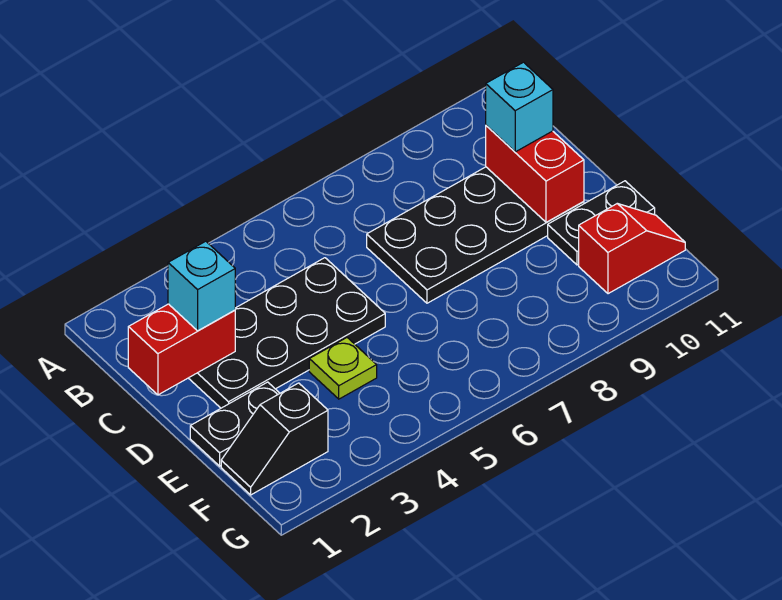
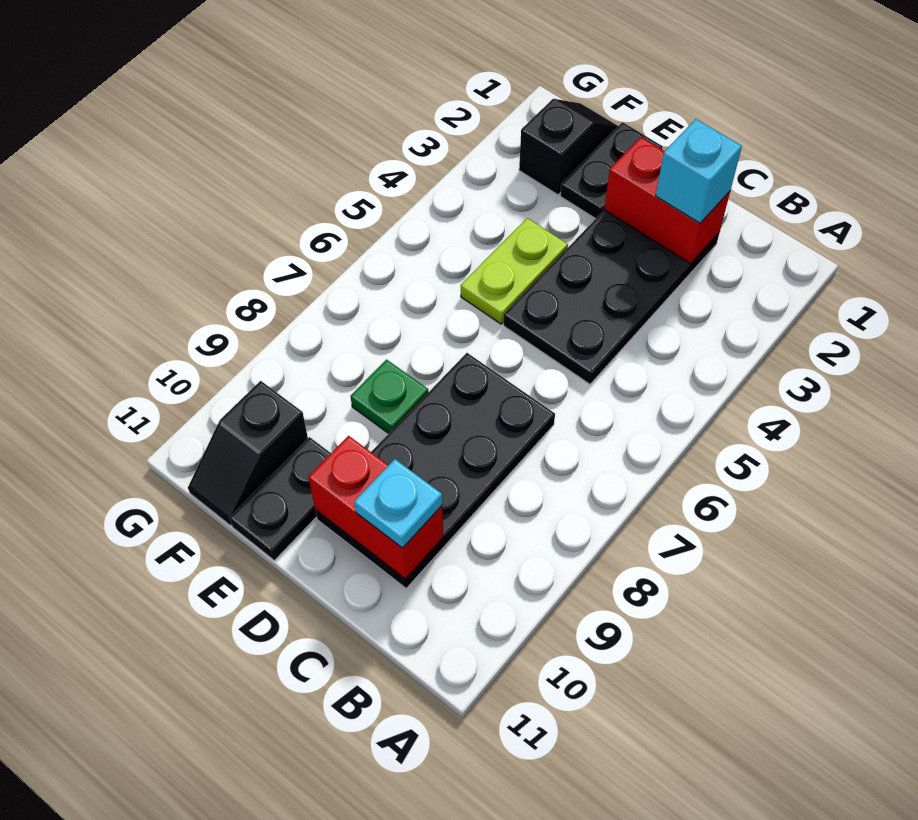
red brick C1:C2 level 2 -> red brick C2:D2 level 2
cyan brick C10 level 3 -> cyan plate C10 level 3
lime plate E4 level 1 -> lime plate E4:E5 level 1
none -> green plate E8 level 1
red slope F10:F11 level 1 top 10 -> black slope F10:F11 level 1 top 10

